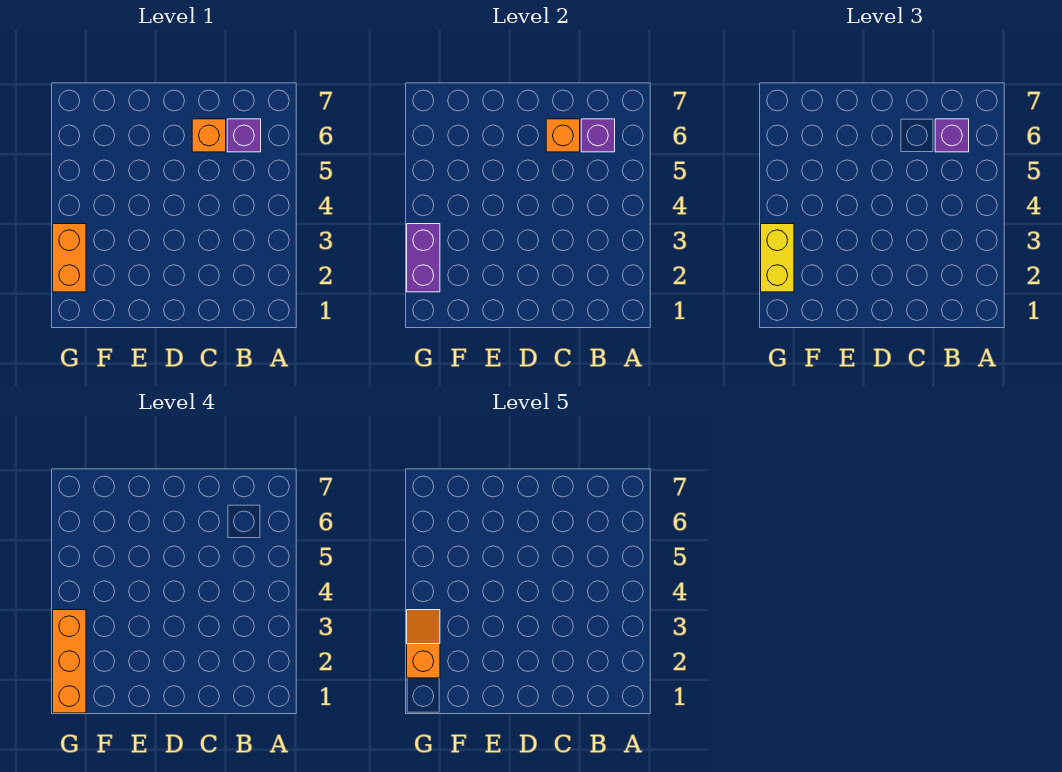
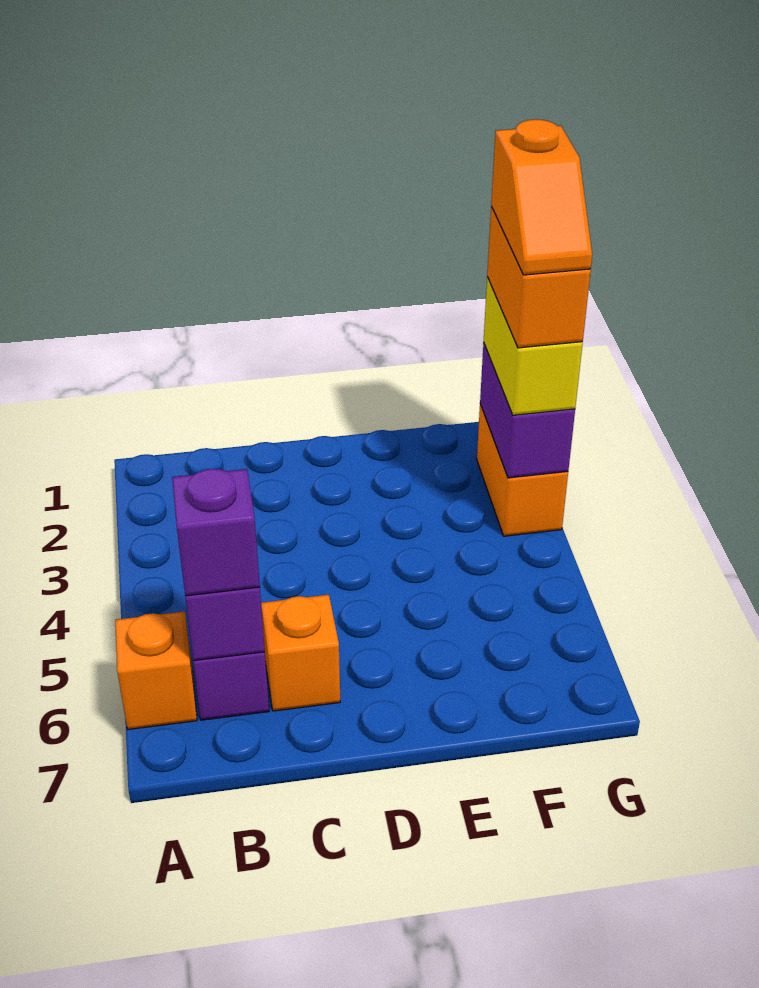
orange brick C6 level 2 -> orange brick A6 level 1
orange brick G1:G3 level 4 -> orange brick G2:G3 level 4

